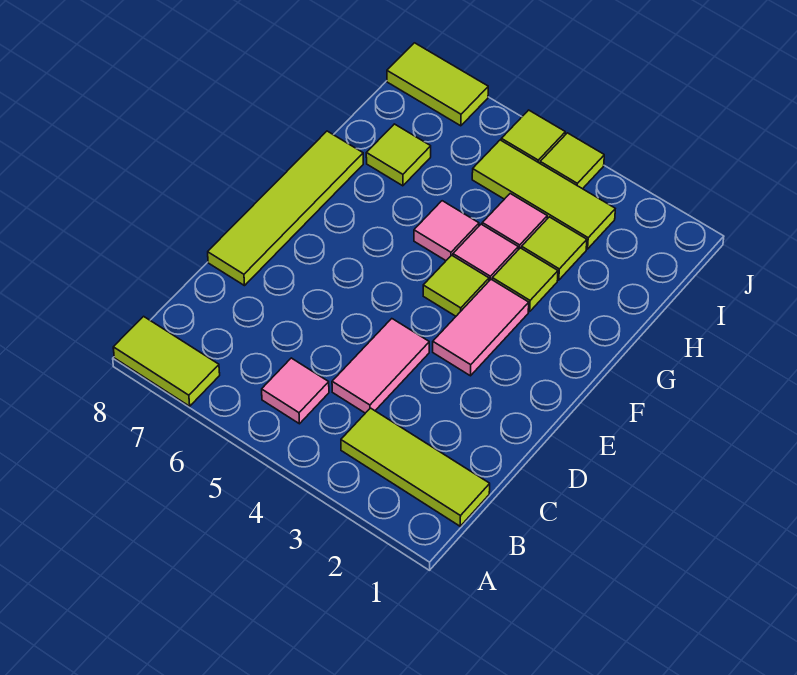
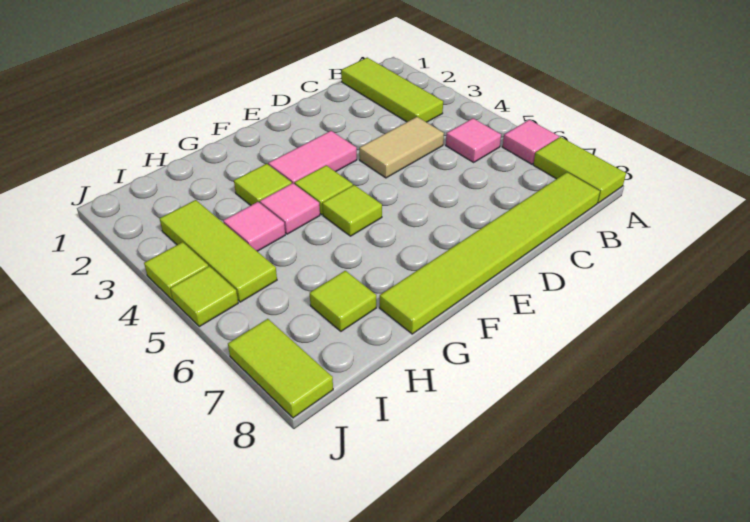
pink tile C4:D4 level 1 -> tan tile C4:D4 level 1
lime tile D8:G8 level 1 -> lime tile B8:G8 level 1
pink tile G5 level 1 -> pink tile A6 level 1
lime tile H3 level 1 -> lime tile F5 level 1

